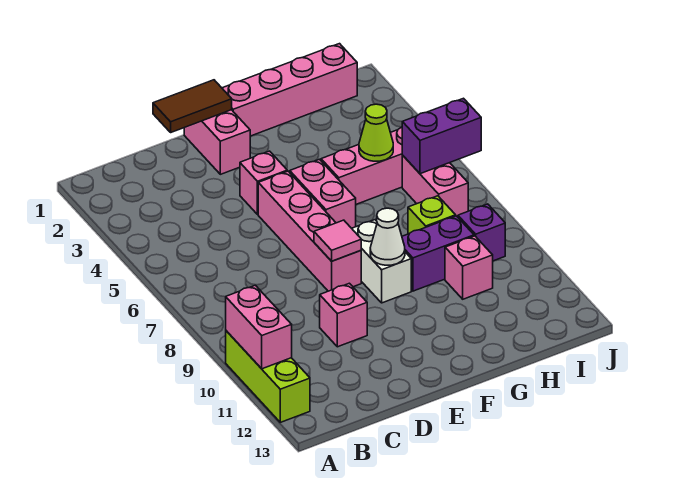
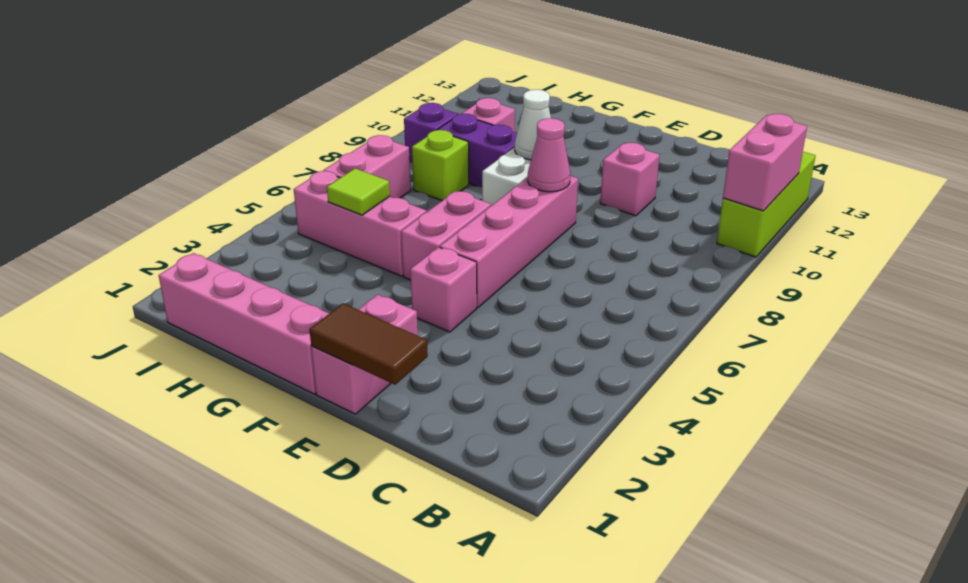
pink tile E8 level 2 -> pink cone E8 level 2
lime cone H5 level 2 -> lime tile H5 level 2
purple brick I6:J6 level 2 -> none

